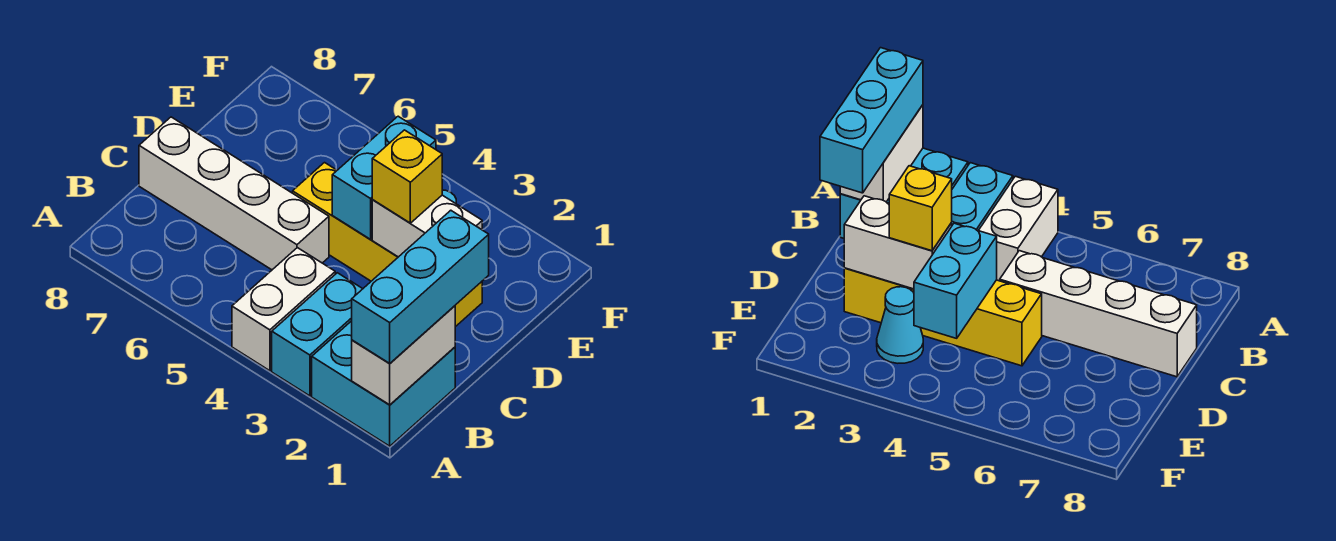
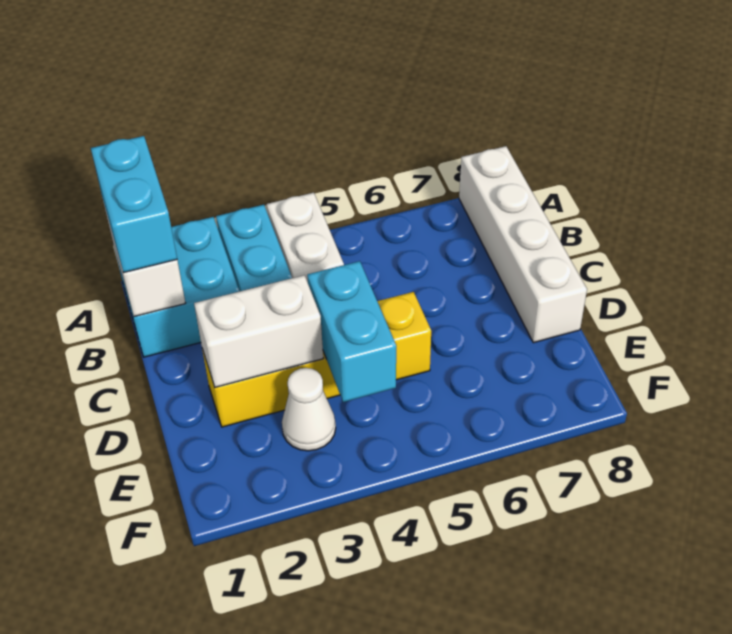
cyan brick A1:C1 level 3 -> cyan brick A1:B1 level 3
white brick C5:C8 level 1 -> white brick A8:D8 level 1
yellow brick D3 level 3 -> none
cyan cone E3 level 1 -> white cone E3 level 1

